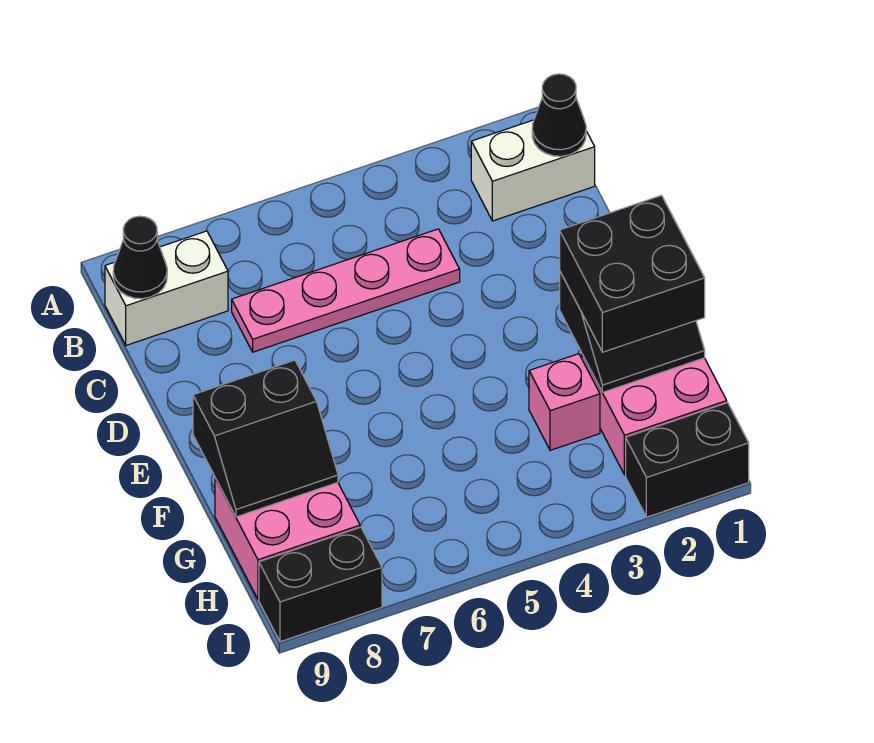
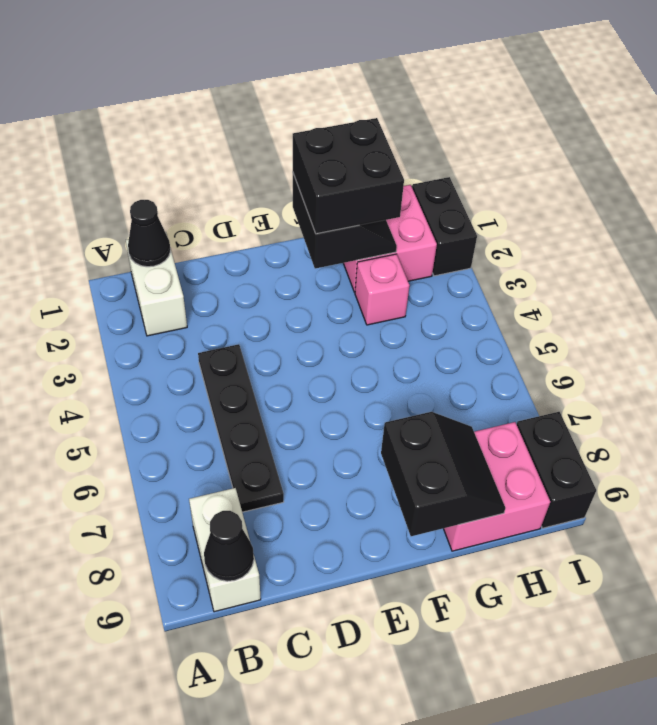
pink plate C4:C7 level 1 -> black plate C4:C7 level 1

